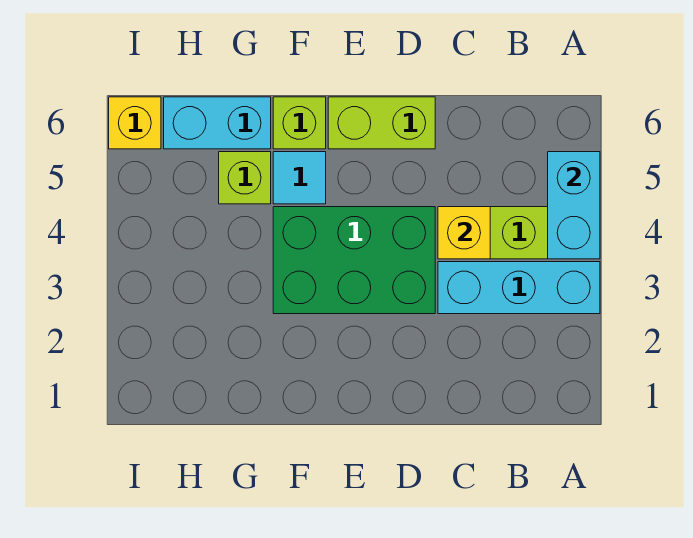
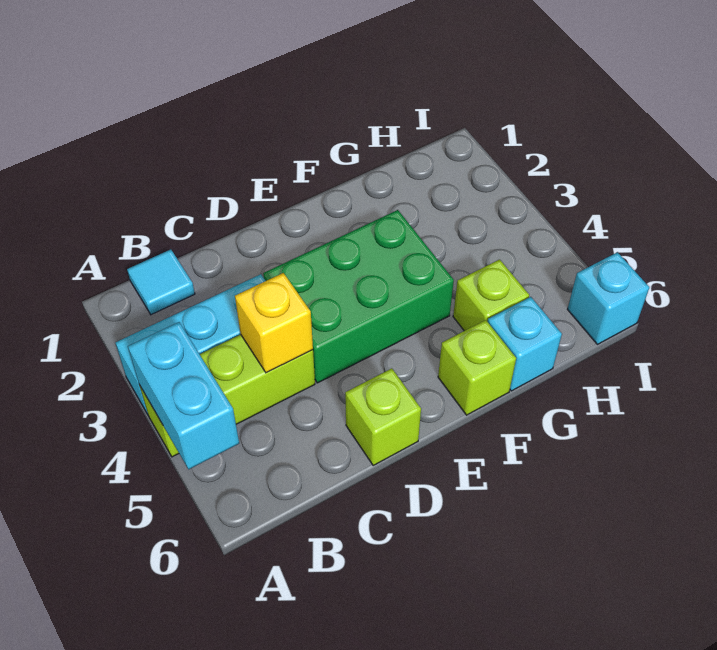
lime brick D6:E6 level 1 -> lime brick D6 level 1
cyan tile F5 level 1 -> cyan tile B1 level 1
cyan brick G6:H6 level 1 -> cyan brick G6 level 1
yellow brick I6 level 1 -> cyan brick I6 level 1

